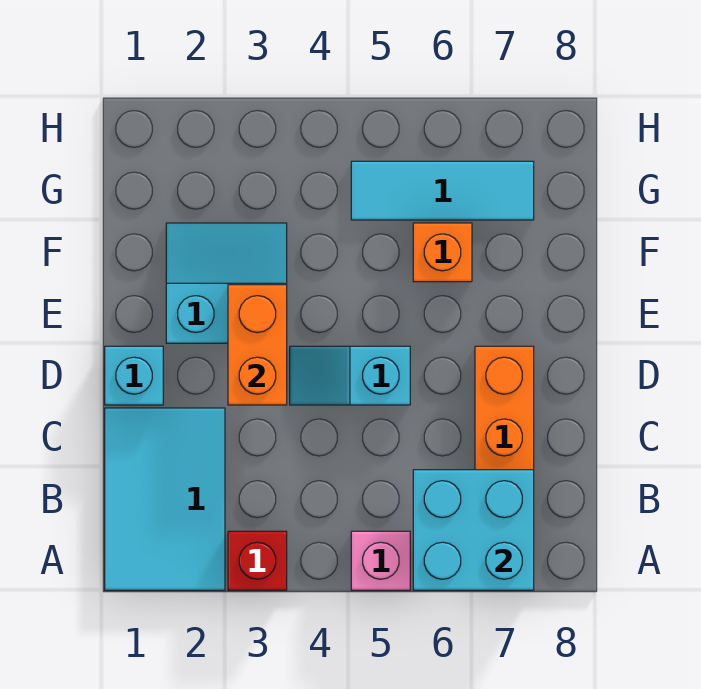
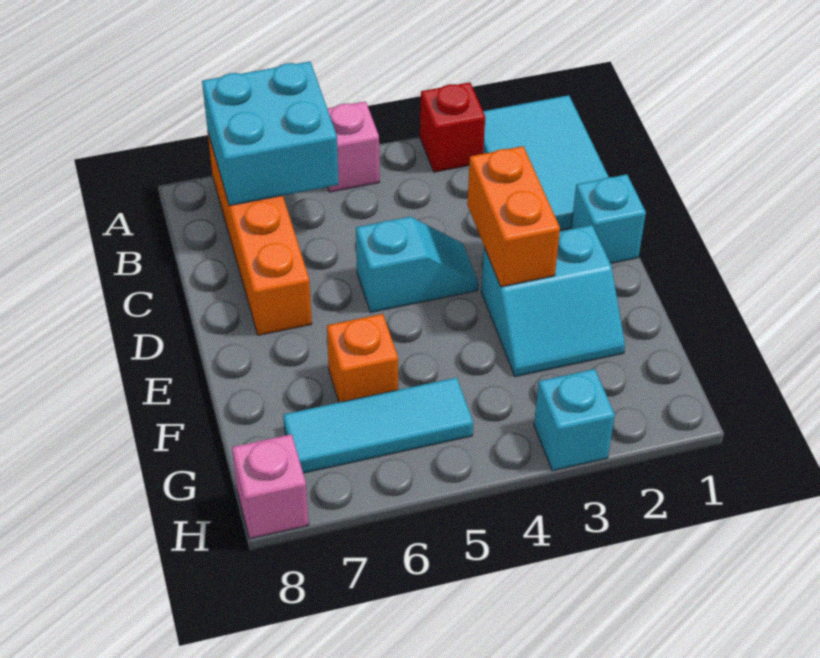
none -> cyan brick H3 level 1
none -> pink brick H8 level 1

